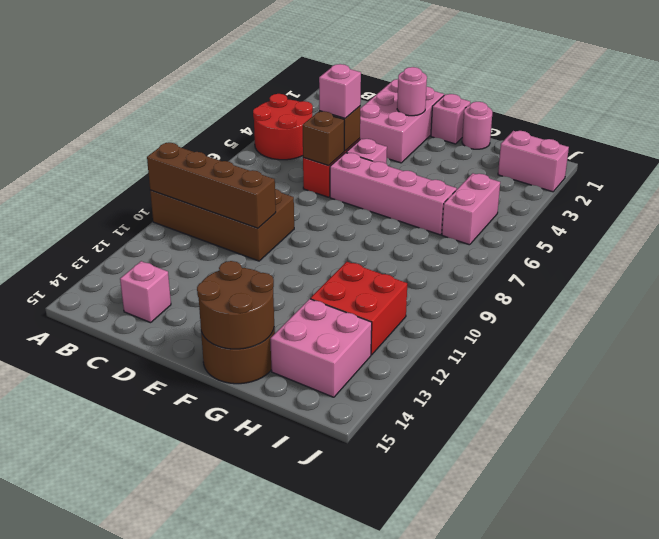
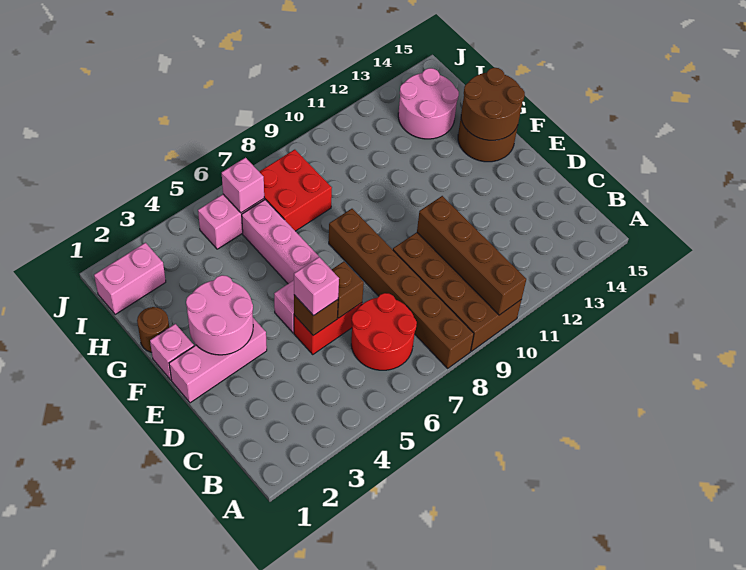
red round brick A4:B5 level 1 -> red round brick B6:C7 level 1
none -> brown brick A8:F8 level 1
pink brick C14 level 1 -> pink brick I6 level 2
pink brick D1:E3 level 1 -> pink brick E1:E3 level 1
pink round brick E2 level 2 -> pink round brick E2:F3 level 2
pink round brick G1 level 1 -> brown round brick G1 level 1
red brick H11:I12 level 1 -> red brick H7:I8 level 1
pink brick H13:I14 level 1 -> pink round brick H13:I14 level 1
pink brick I2:J2 level 1 -> pink brick I1:I2 level 1

